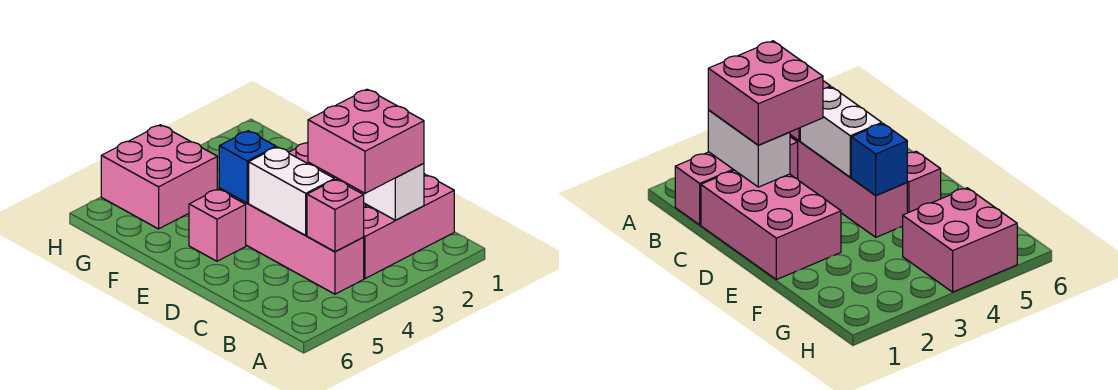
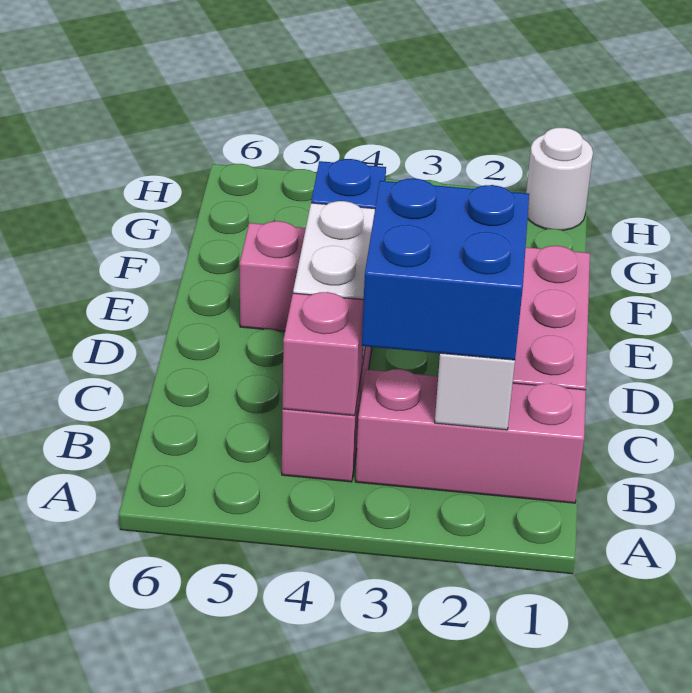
pink brick B2:C3 level 3 -> blue brick B2:C3 level 3
pink brick G4:H5 level 1 -> none
none -> white round brick H1 level 1

